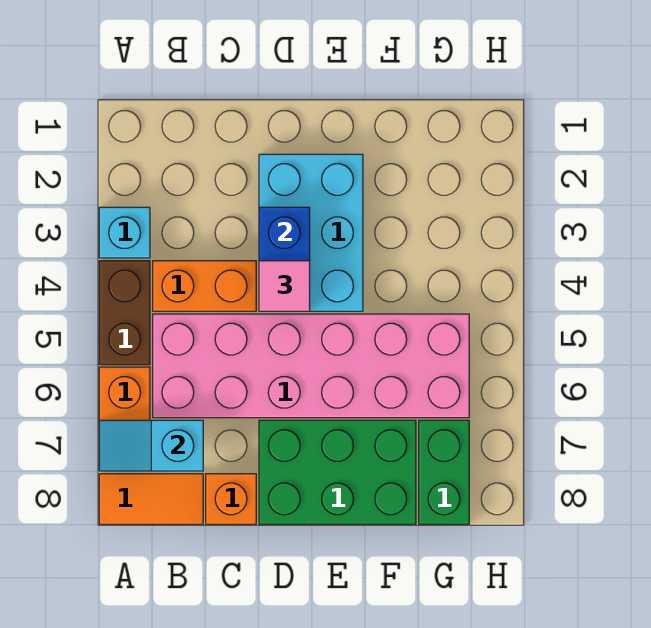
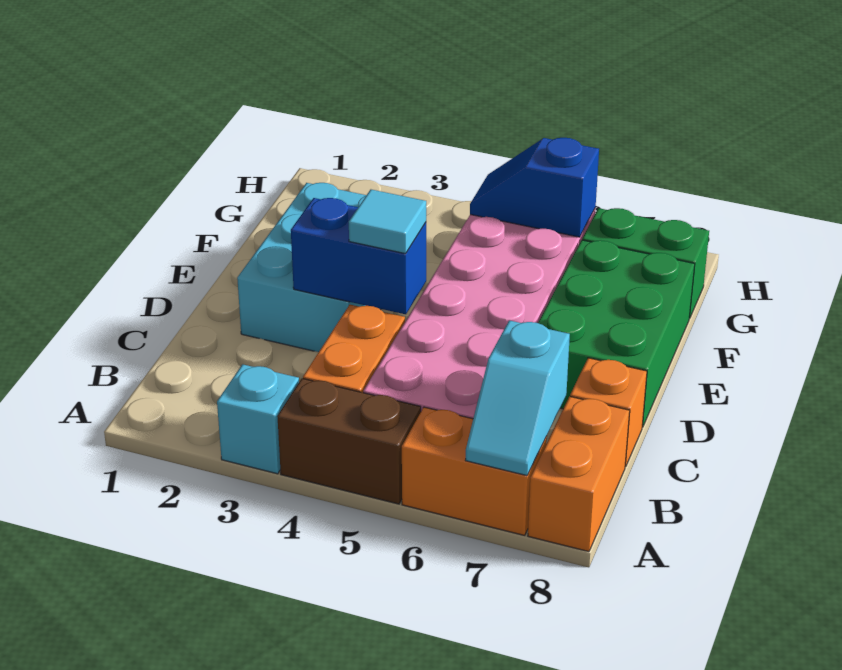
orange tile A8:B8 level 1 -> orange brick A8:B8 level 1
cyan brick D2:E4 level 1 -> cyan brick D2:F3 level 1
pink tile D4 level 3 -> cyan tile D4 level 3
none -> blue slope G5:G6 level 2 top 6

